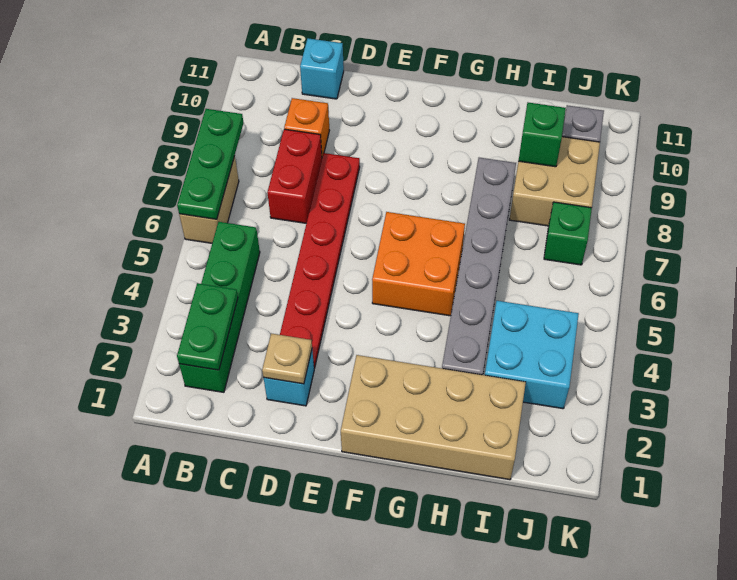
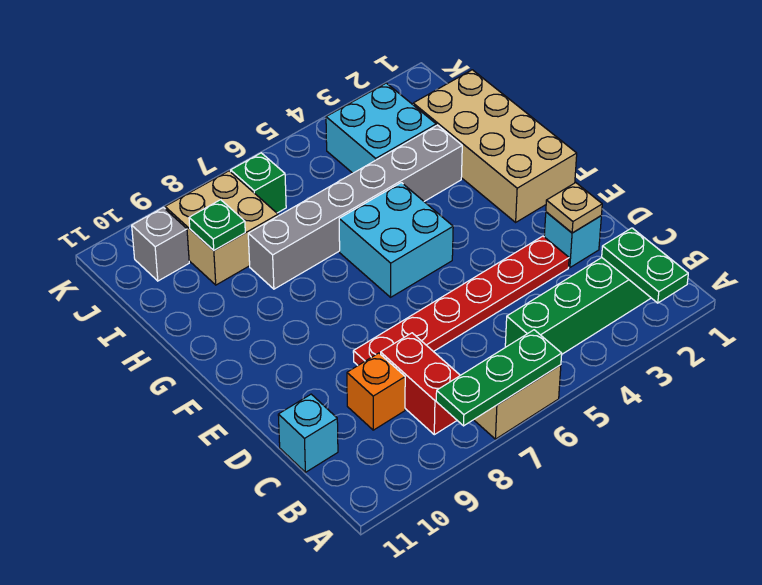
green plate B2:B3 level 2 -> green plate A2:B2 level 2
red brick C7:C8 level 1 -> red brick B8:C8 level 1
orange brick F5:G6 level 1 -> cyan brick F5:G6 level 1
green brick I9 level 2 -> green plate I9 level 2

